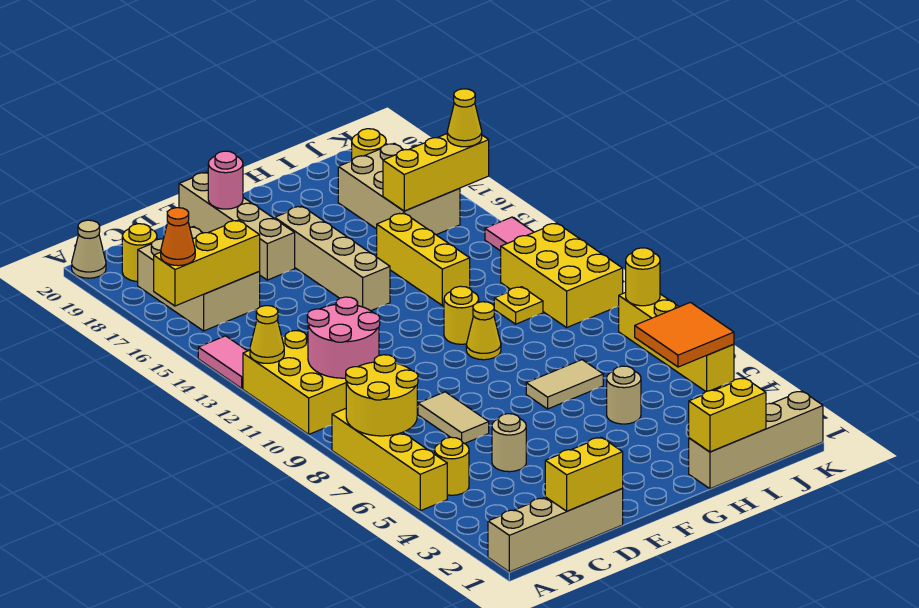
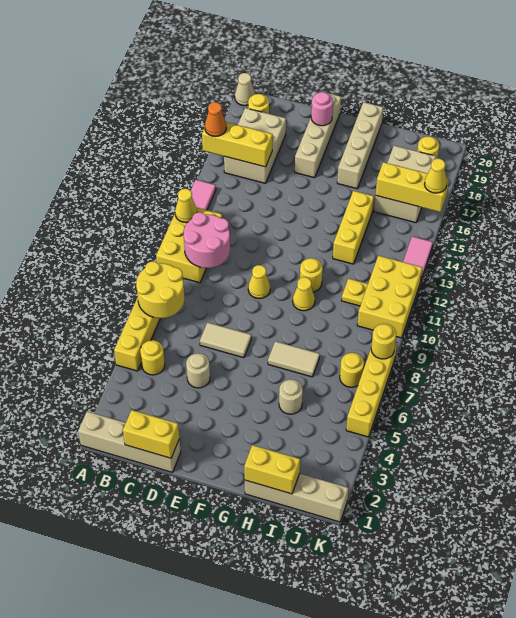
tan tile D7:D8 level 1 -> tan tile D7:E7 level 1
none -> yellow cone E10 level 1
tan brick F14:F17 level 1 -> tan brick G17:G20 level 1
orange tile J5:K6 level 2 -> none
none -> yellow round brick J7 level 1

